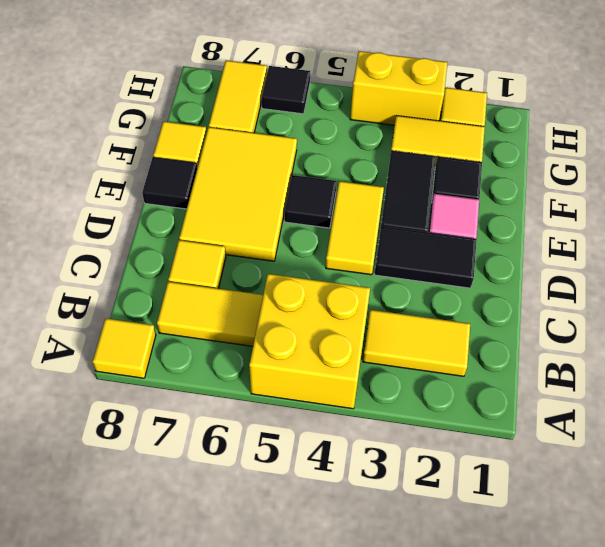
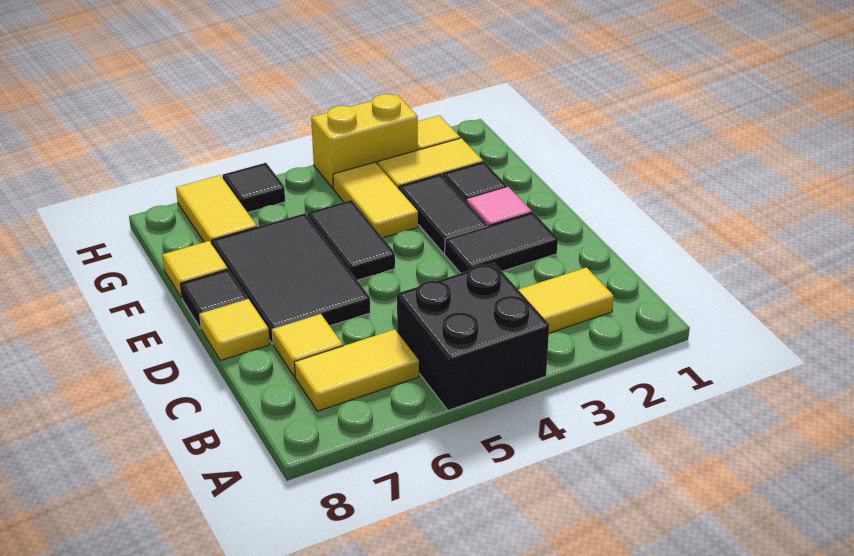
yellow brick A4:B5 level 1 -> black brick A4:B5 level 1
yellow tile A8 level 1 -> yellow tile D8 level 1
yellow tile D4:E4 level 1 -> yellow tile F4:G4 level 1
yellow tile D6:F7 level 1 -> black tile D6:F7 level 1
black tile E5 level 1 -> black tile E5:F5 level 1

